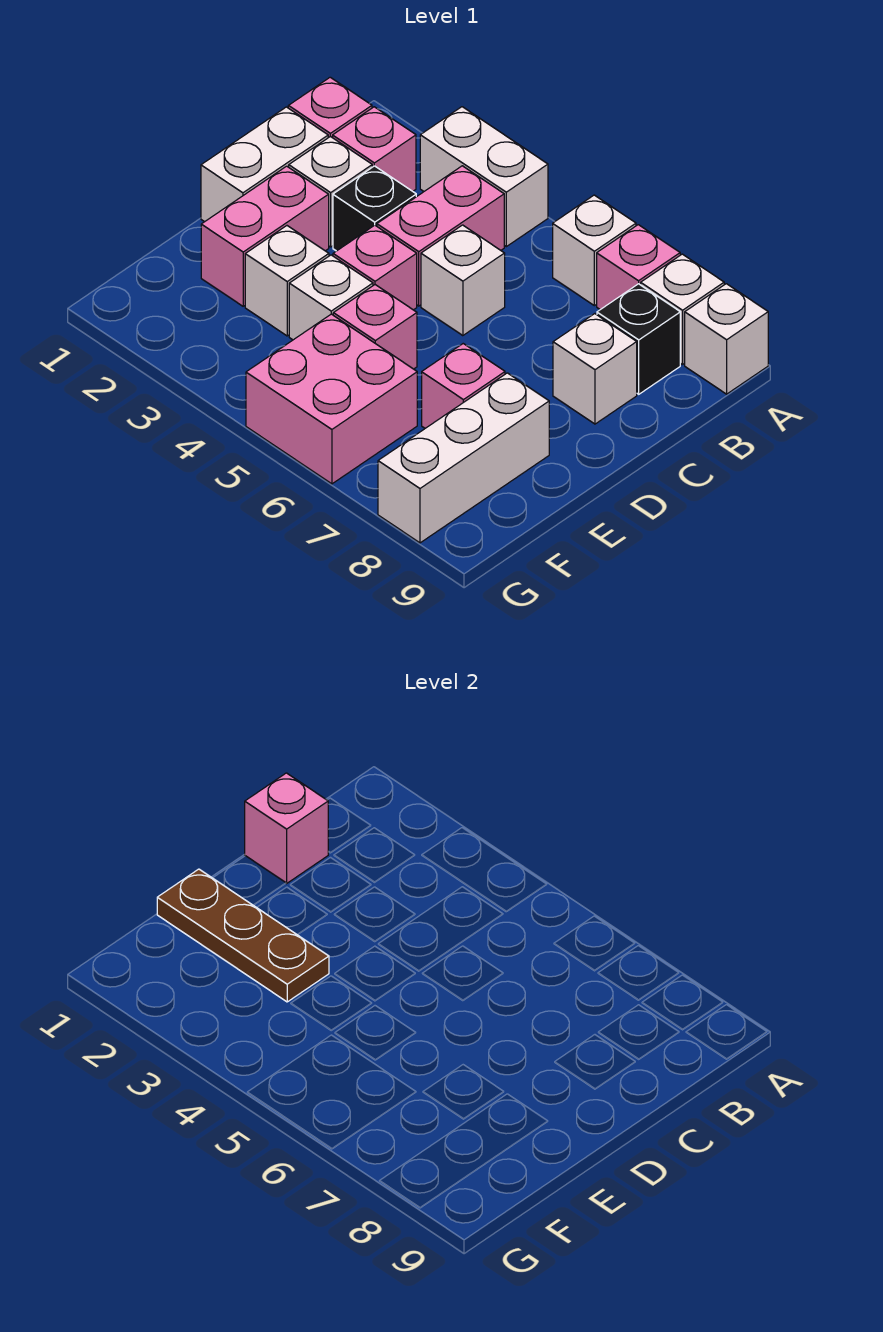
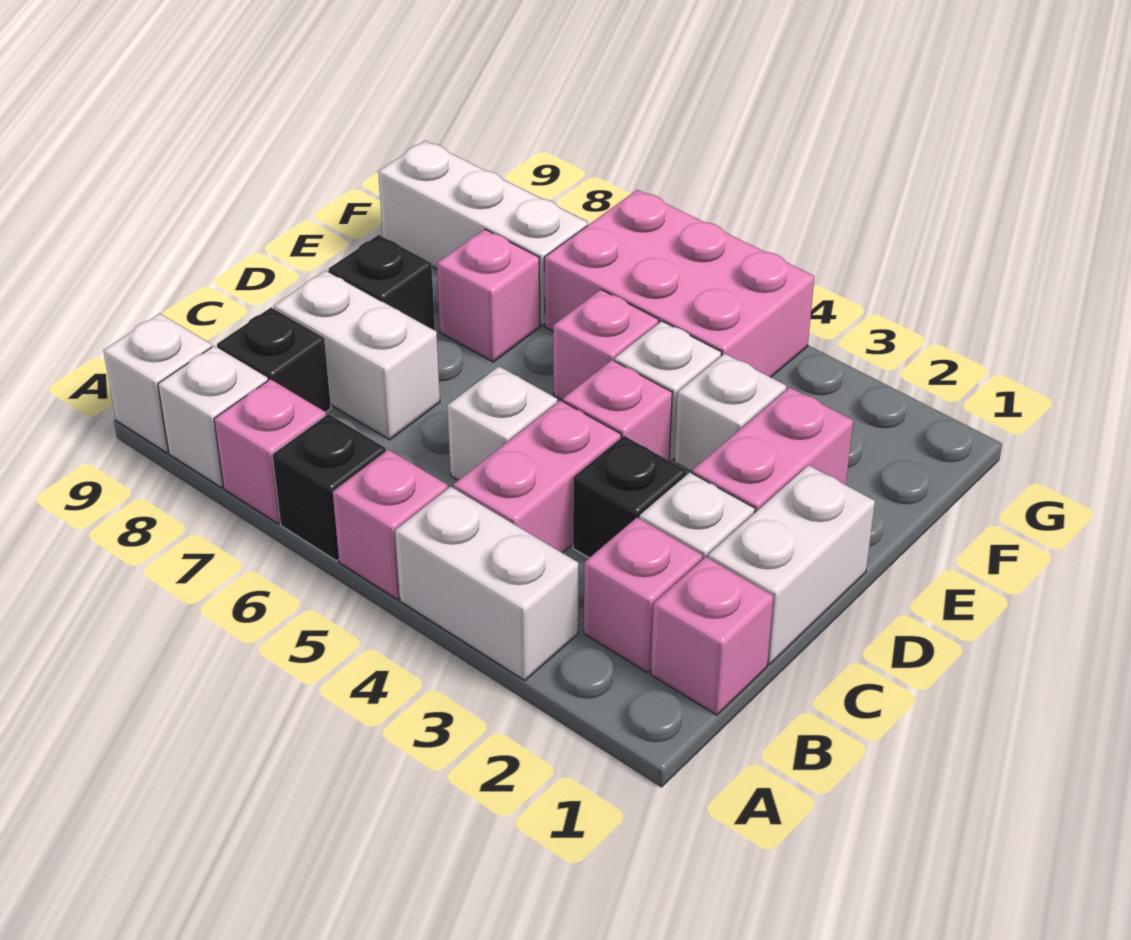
white brick A6 level 1 -> black brick A6 level 1
pink brick C1 level 2 -> pink brick A5 level 1
white brick C8 level 1 -> white brick C7:C8 level 1
none -> black brick D8 level 1
brown plate E1:E3 level 2 -> none
white brick E8:G8 level 1 -> white brick F7:F9 level 1
pink brick F5:G6 level 1 -> pink brick F4:G6 level 1

